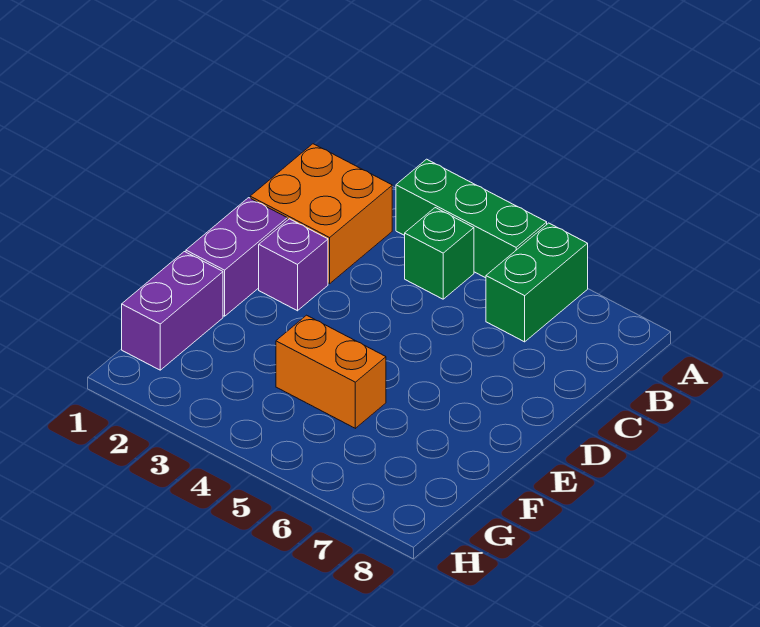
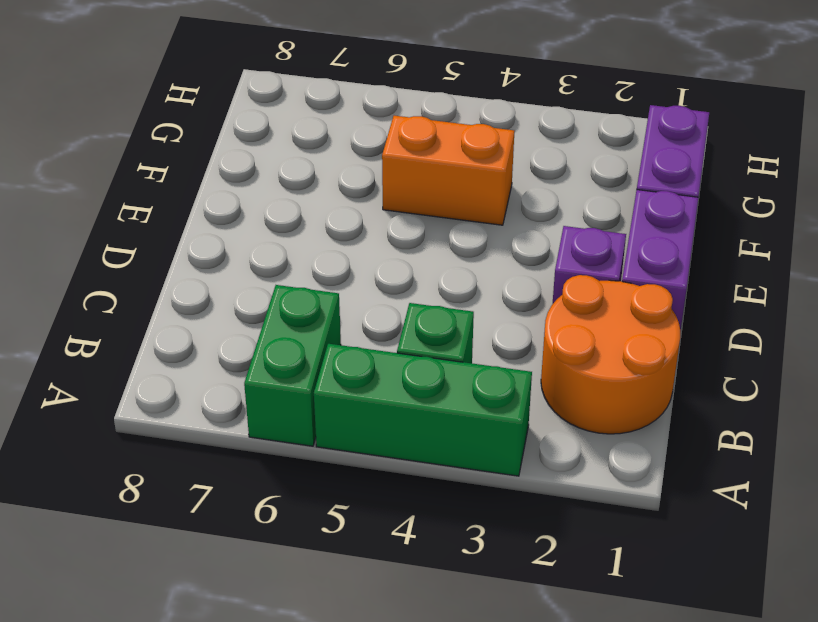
orange brick B1:C2 level 1 -> orange round brick B1:C2 level 1

